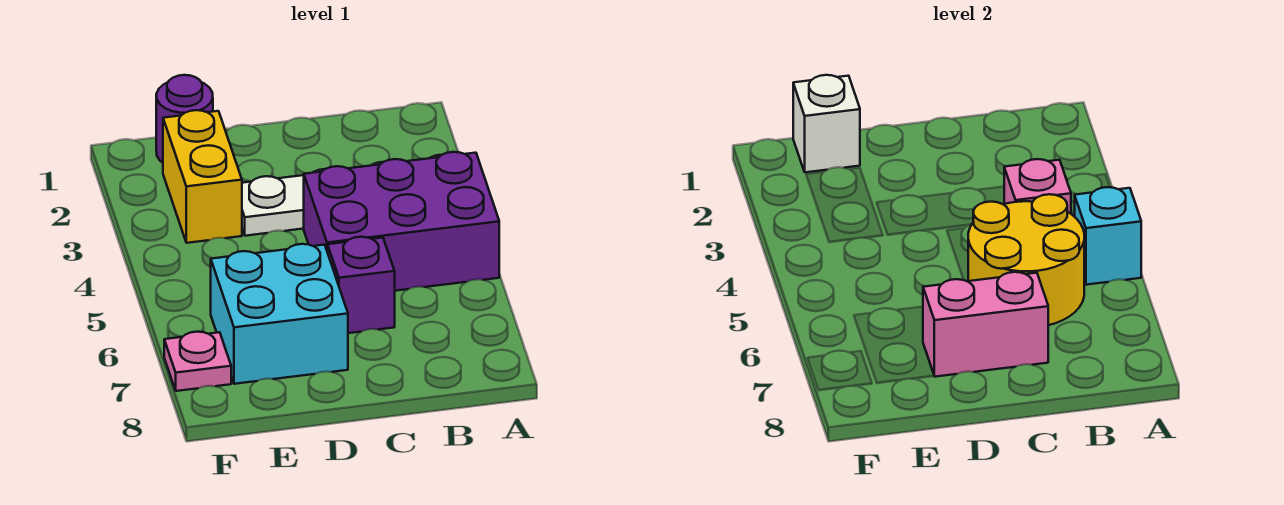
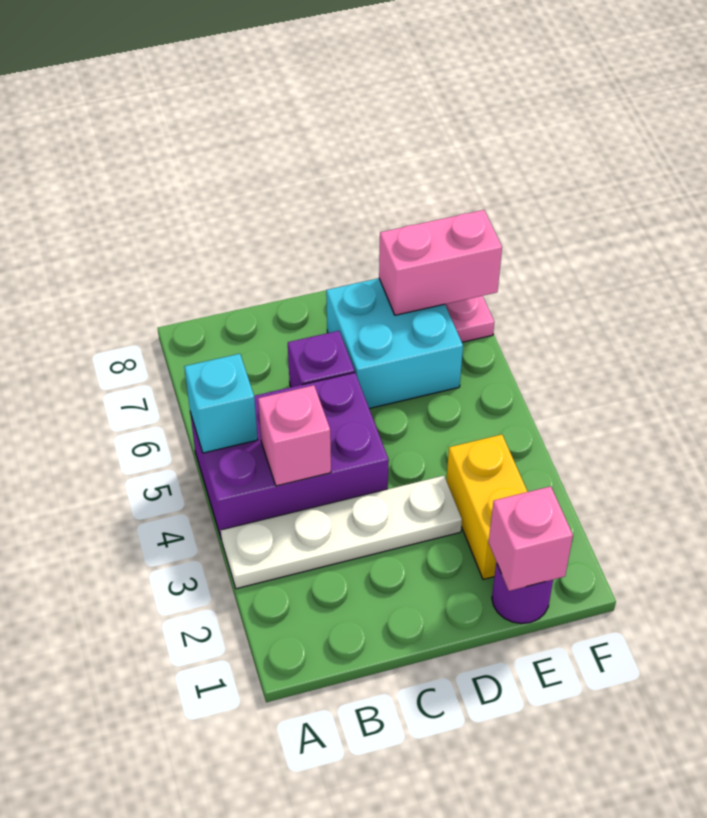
yellow round brick B5:C6 level 2 -> none
pink brick C7:D7 level 2 -> pink brick E7:F7 level 2
white brick E1 level 2 -> pink brick E1 level 2

